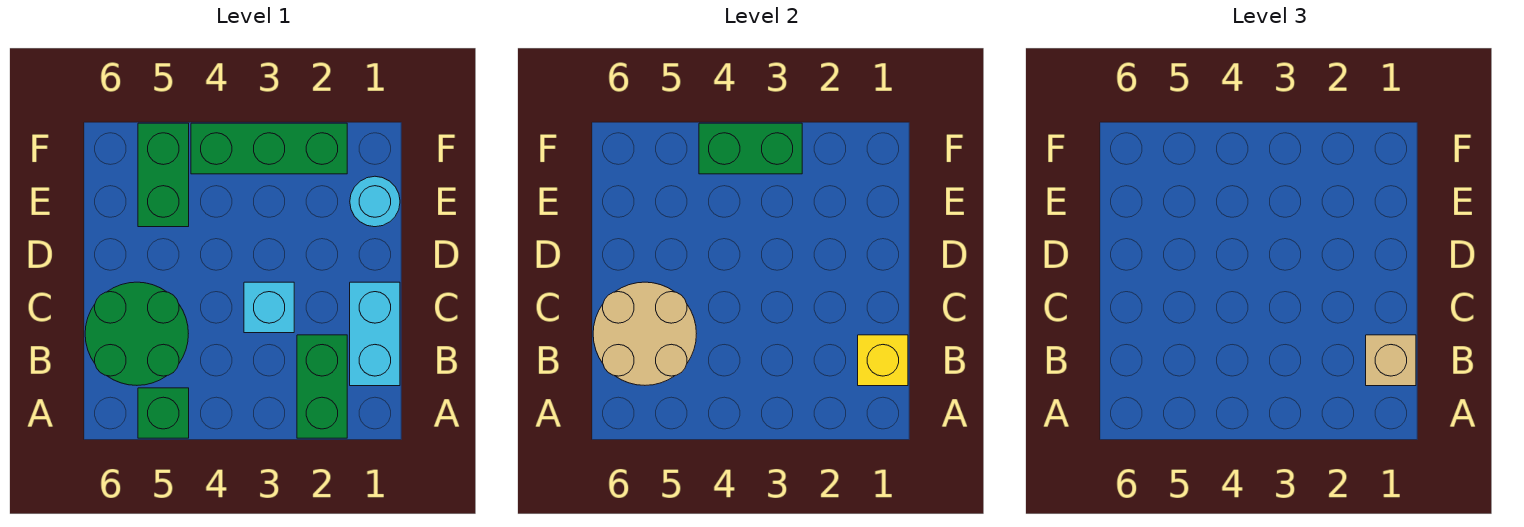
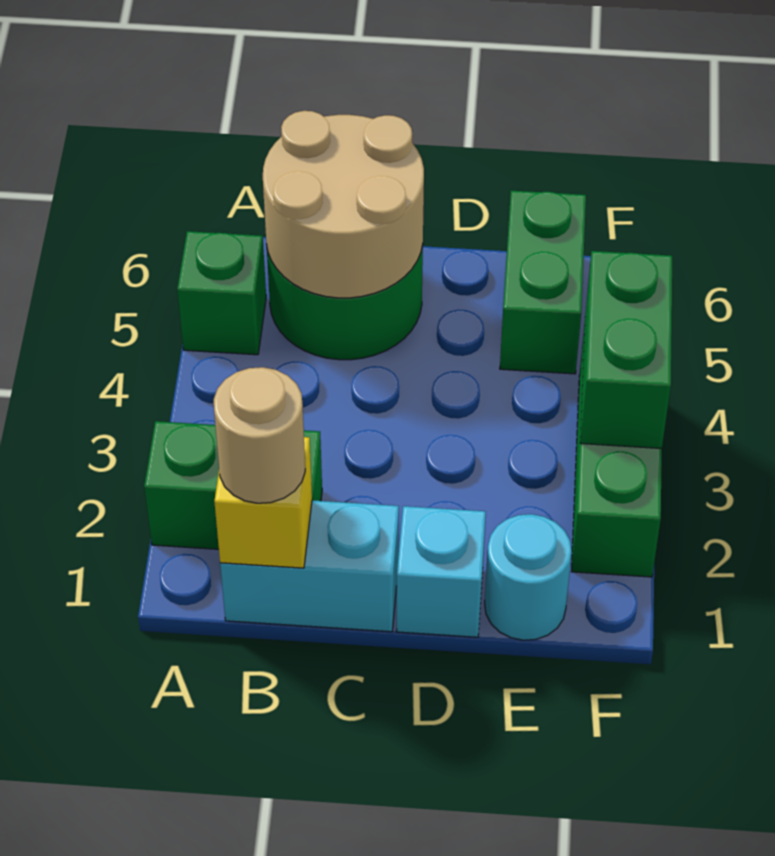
tan brick B1 level 3 -> tan round brick B1 level 3
cyan brick C3 level 1 -> cyan brick D1 level 1
green brick E5:F5 level 1 -> green brick E5:E6 level 1

